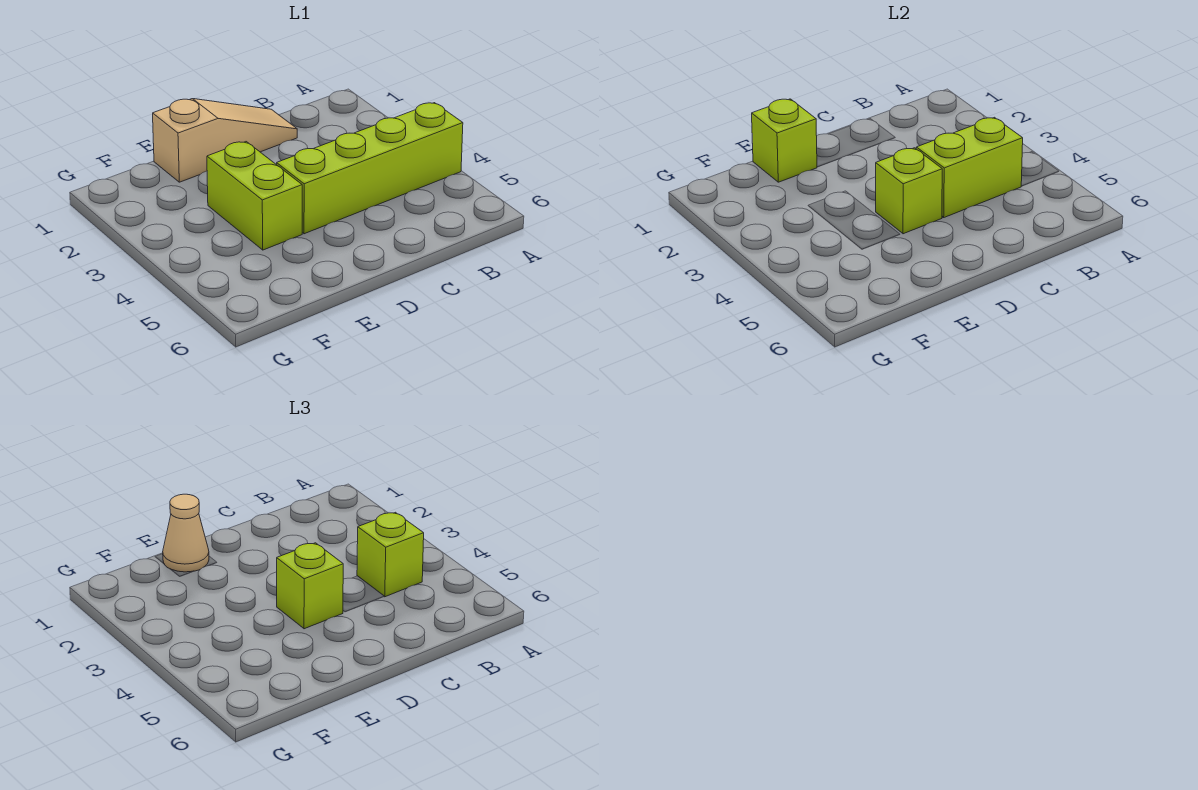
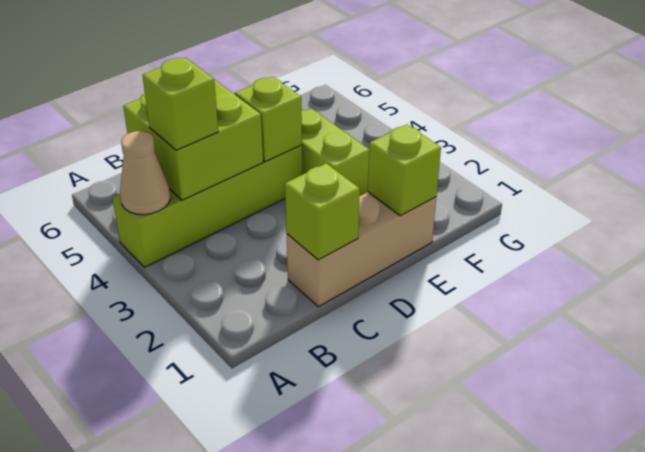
lime brick B4:C4 level 2 -> lime brick B4:C5 level 2
tan slope C1:E1 level 1 top E -> tan brick C1:E1 level 1
lime brick D4 level 3 -> lime brick C1 level 2
tan cone E1 level 3 -> tan cone A4 level 2

